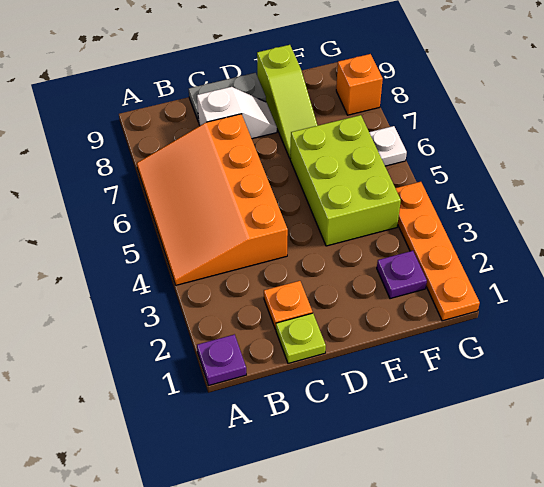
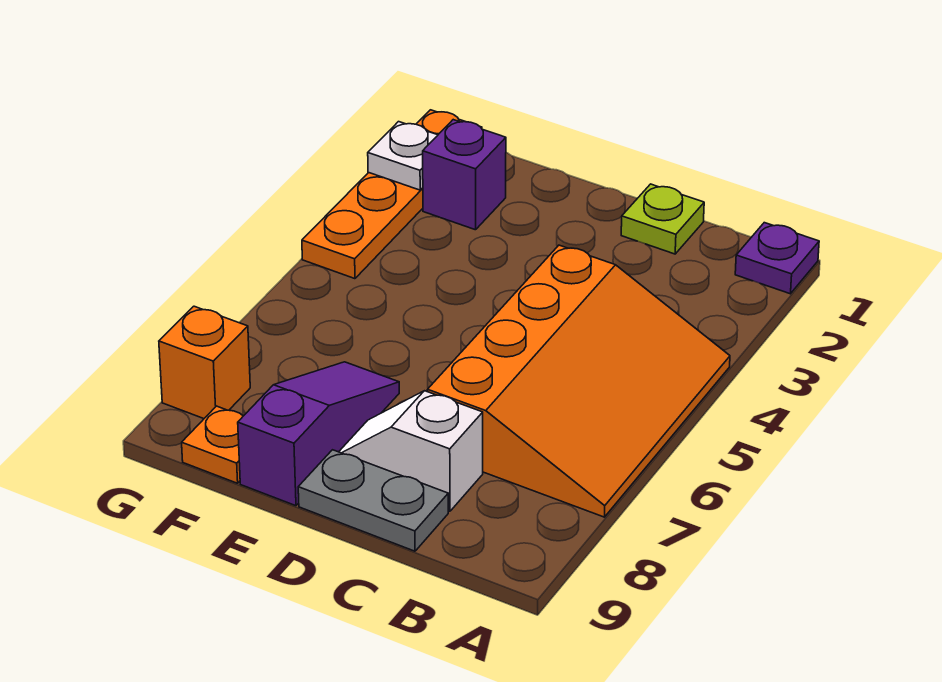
orange plate C2 level 1 -> orange plate F9 level 1
lime brick E4:F6 level 1 -> none
lime slope E7:E9 level 1 top 9 -> purple slope E7:E9 level 1 top 9
purple plate F2 level 1 -> purple brick F2 level 1
white plate G6 level 1 -> white plate G2 level 2

